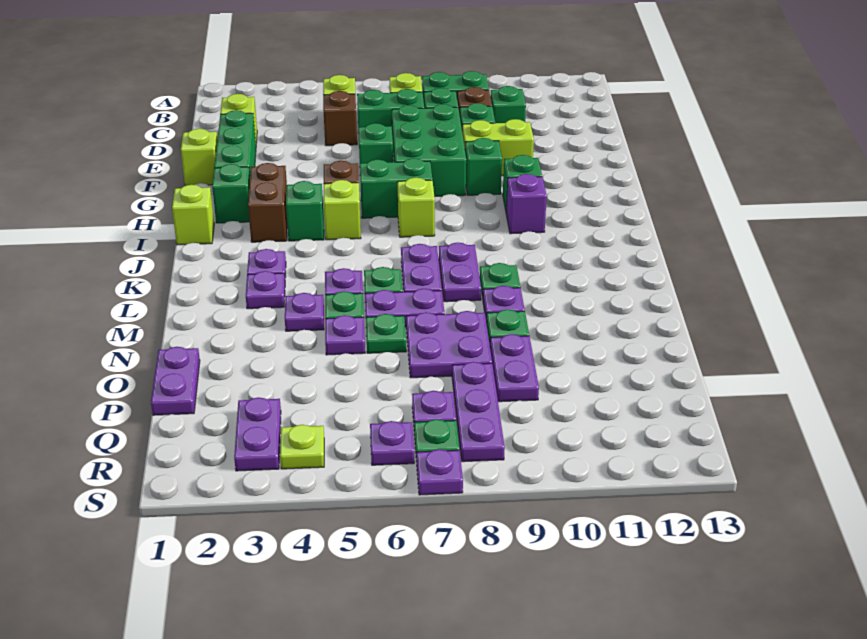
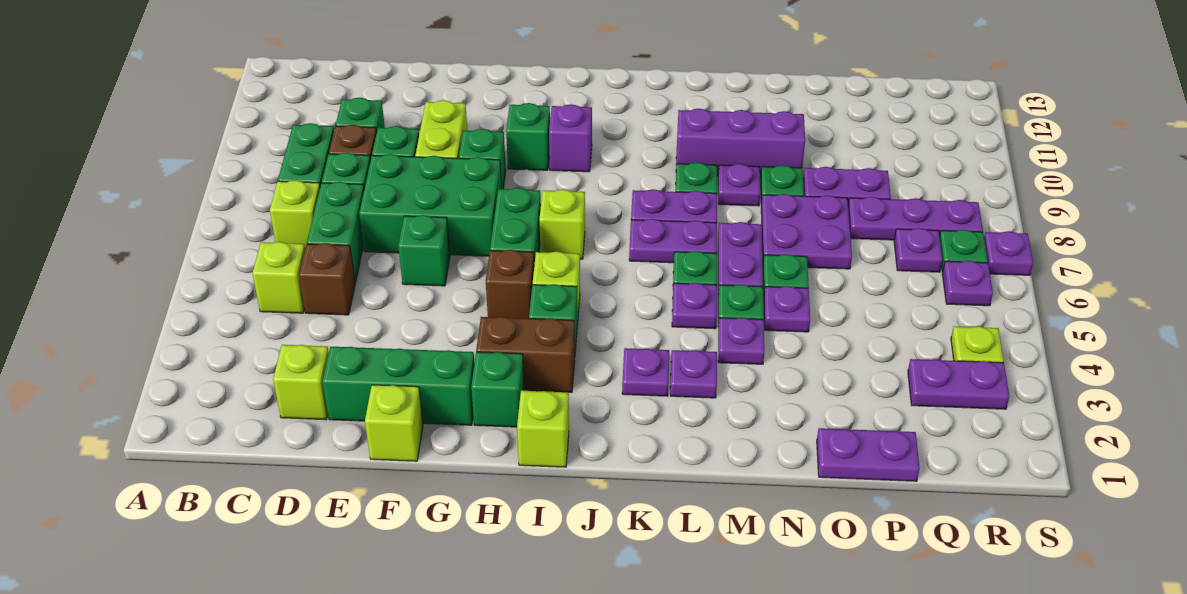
none -> purple brick L10:N10 level 1

